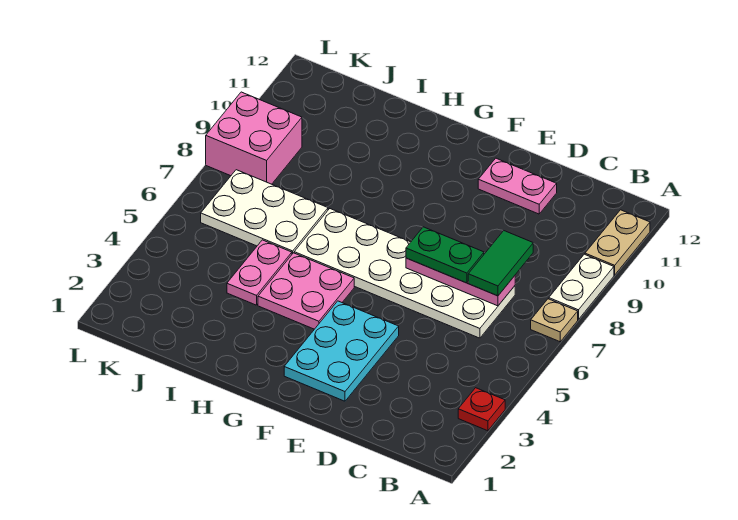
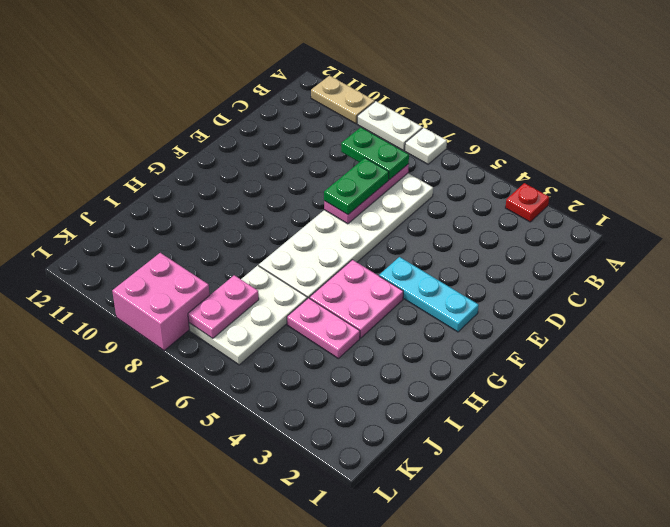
tan plate A7 level 1 -> white plate A7 level 1
green tile C7:C8 level 3 -> green plate C7:C8 level 3
pink plate D11:E11 level 1 -> pink plate J7:K7 level 2
cyan plate E2:F4 level 1 -> cyan plate F2:F4 level 1

